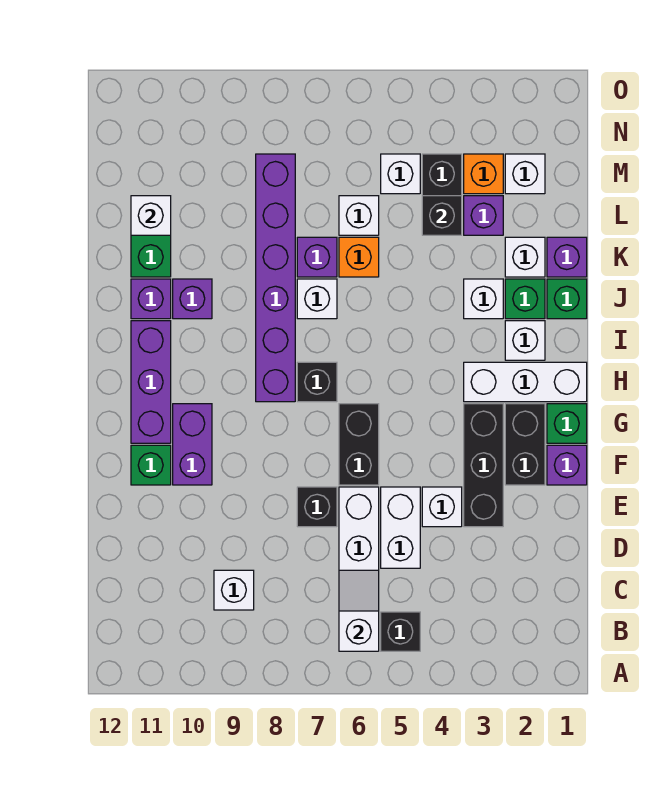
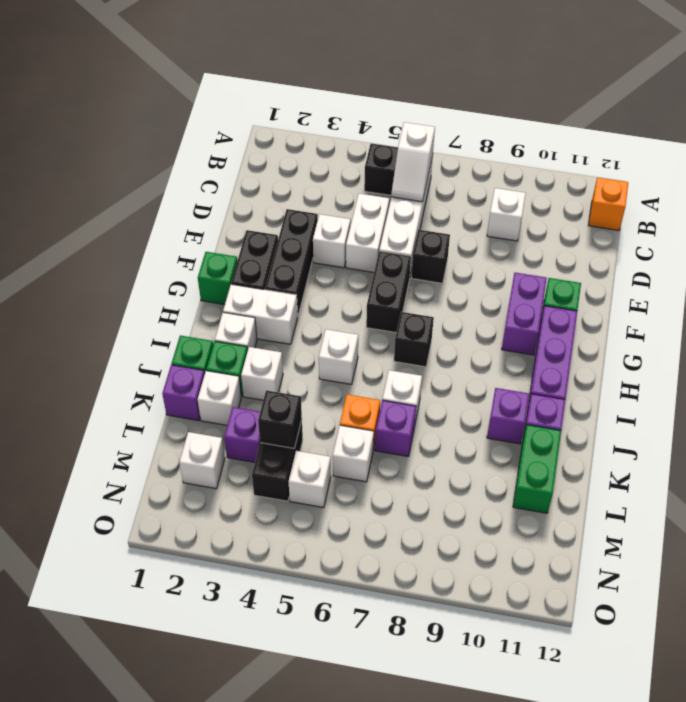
purple brick F1 level 1 -> none
white brick H1:H3 level 1 -> white brick H2:H3 level 1
purple brick H8:M8 level 1 -> none
white brick L11 level 2 -> white brick I5 level 1
orange brick M3 level 1 -> orange brick B12 level 1

